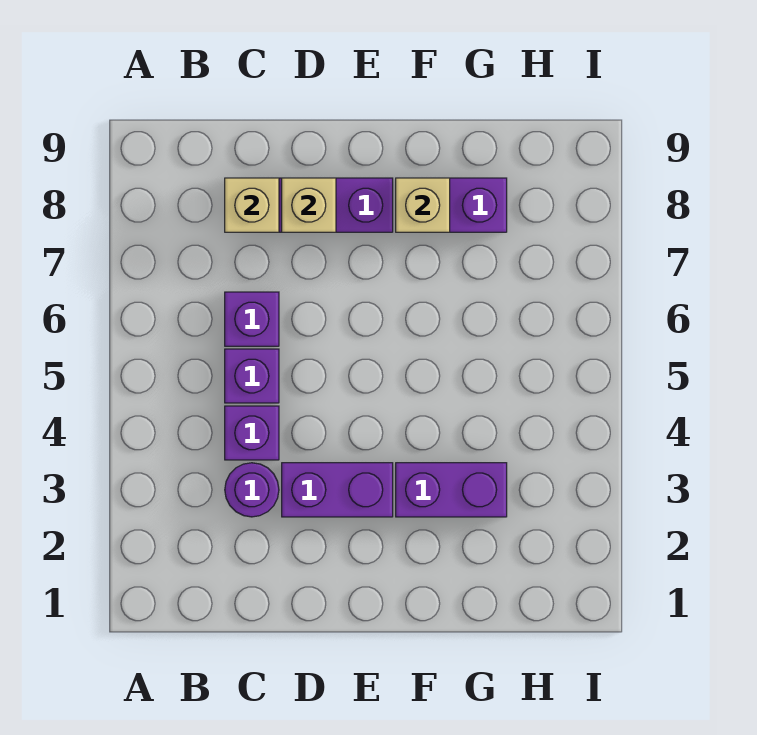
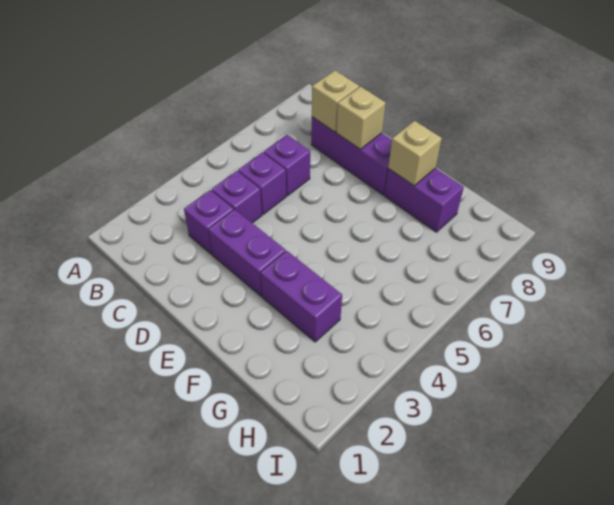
purple round brick C3 level 1 -> purple brick C3 level 1

